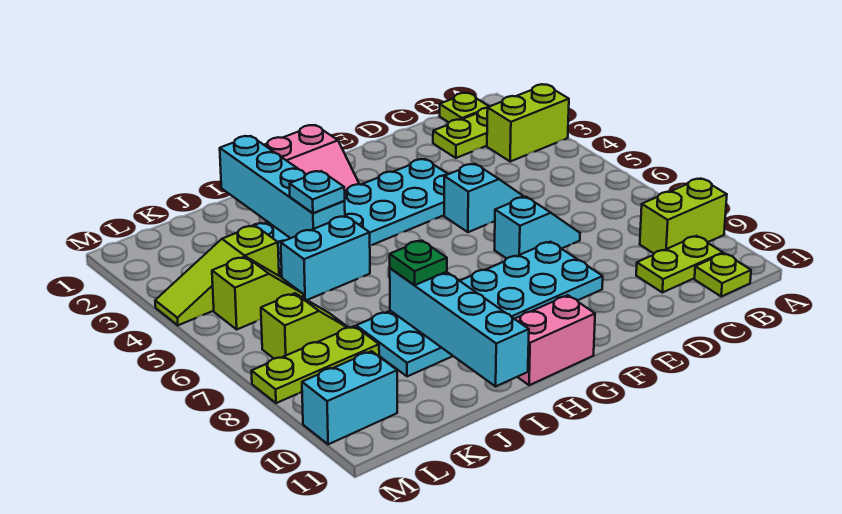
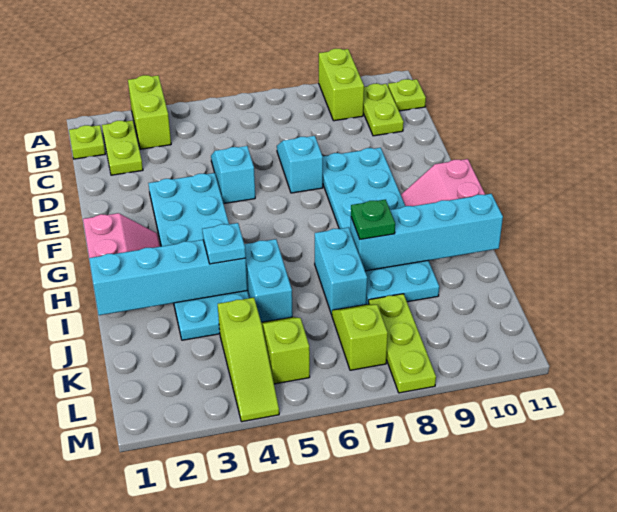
cyan brick L10:M10 level 1 -> cyan brick I7:J7 level 1

